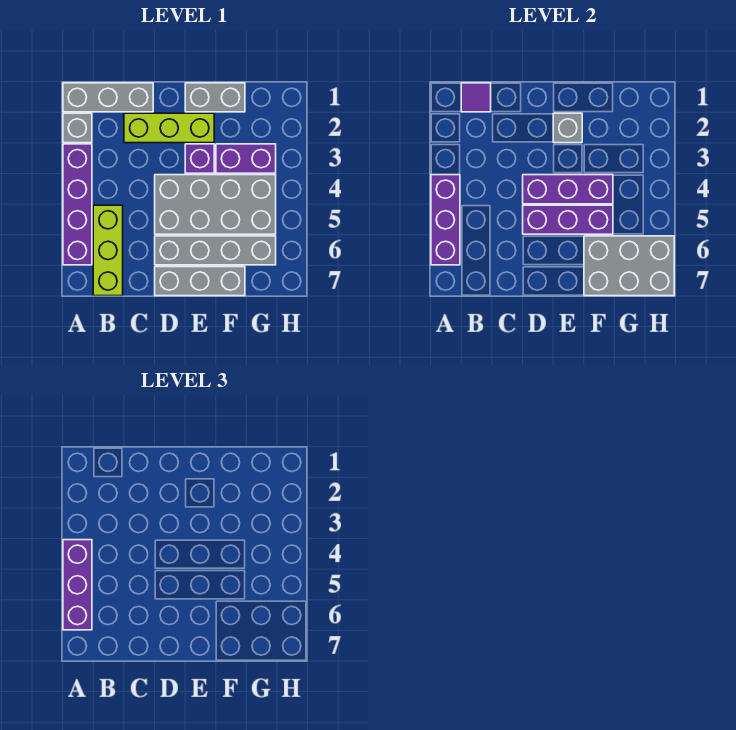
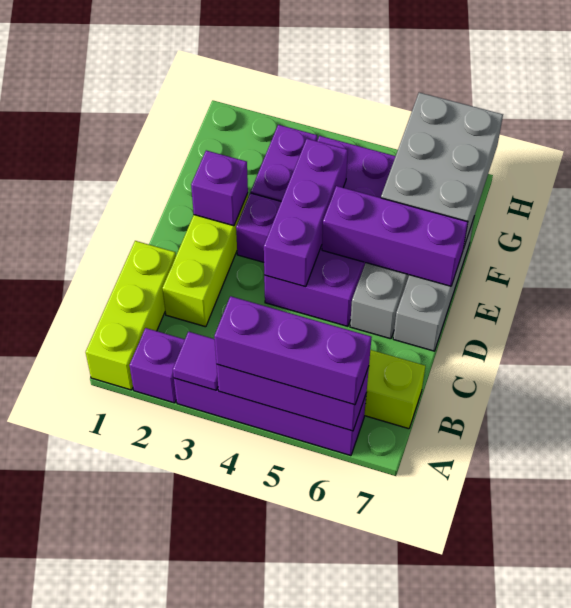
grey brick A1:C1 level 1 -> lime brick A1:C1 level 1
grey brick A2 level 1 -> purple brick A2 level 1
purple tile B1 level 2 -> purple tile A3 level 2
grey brick D4:G5 level 1 -> purple brick D4:G5 level 1
purple brick D5:F5 level 2 -> purple brick E5:E7 level 2
grey brick E1:F1 level 1 -> none
grey brick E2 level 2 -> purple brick E2 level 2

